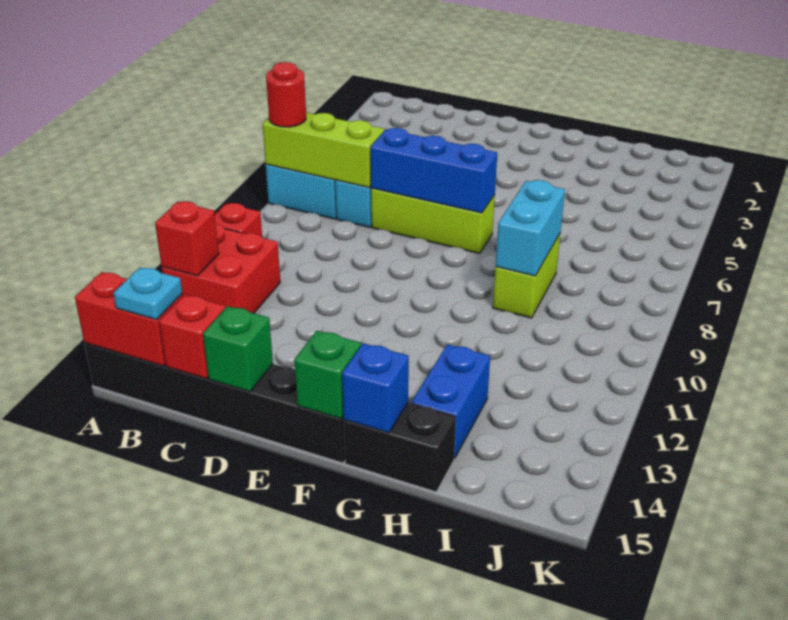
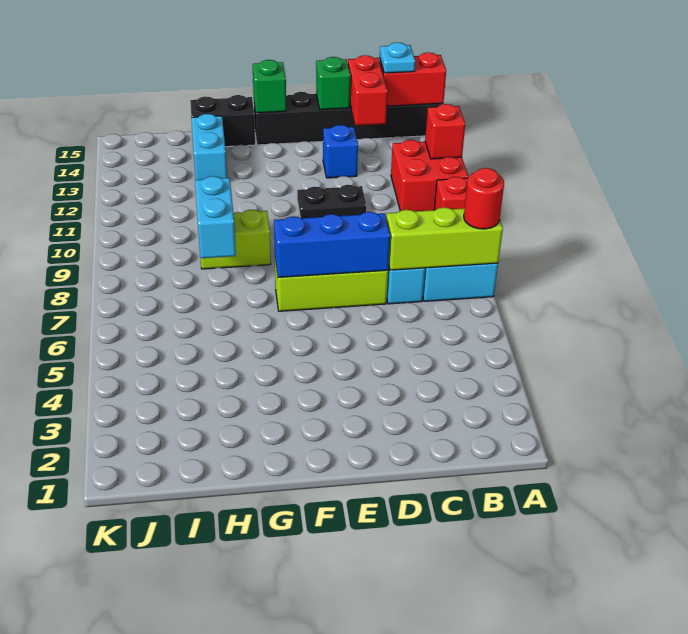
red brick C15 level 2 -> red brick C14:C15 level 2
none -> black plate D11:E11 level 1
blue brick G15 level 2 -> blue brick D13 level 1
lime brick H8:H9 level 1 -> lime brick G9:H9 level 1
blue brick H13:H14 level 1 -> cyan brick H13:H14 level 1

